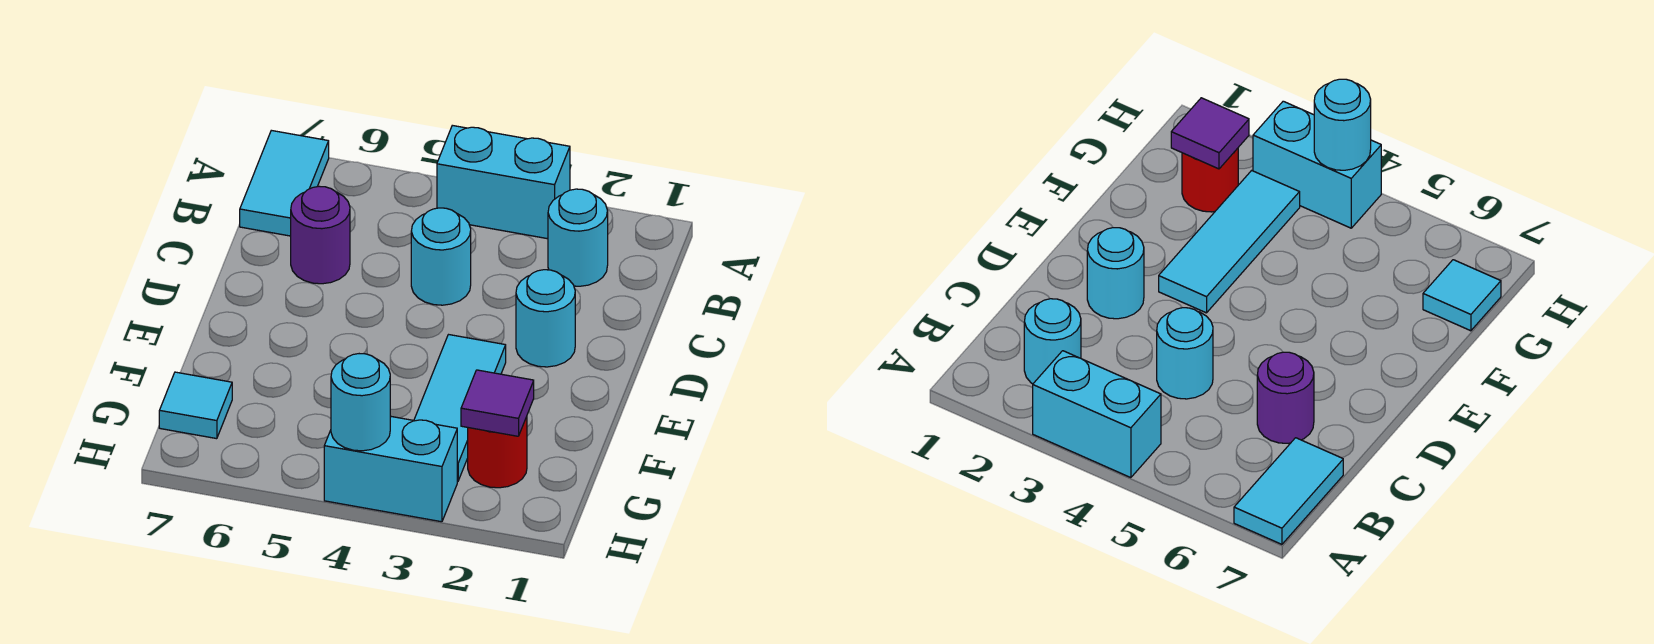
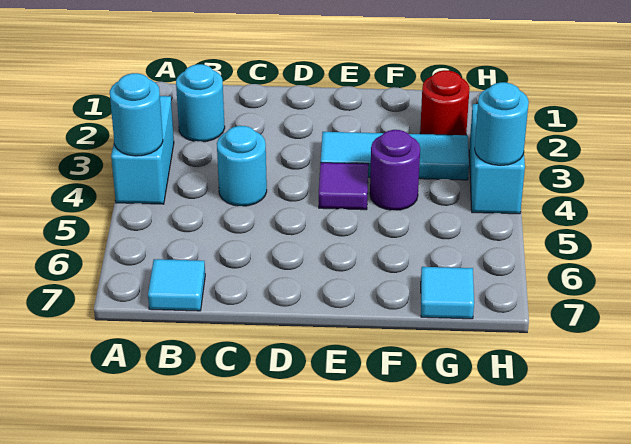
cyan tile A7:B7 level 1 -> cyan tile B7 level 1
purple round brick C6 level 1 -> purple round brick F4 level 1
cyan round brick D2 level 1 -> cyan round brick A4 level 2
purple tile G2 level 2 -> purple tile E4 level 1

